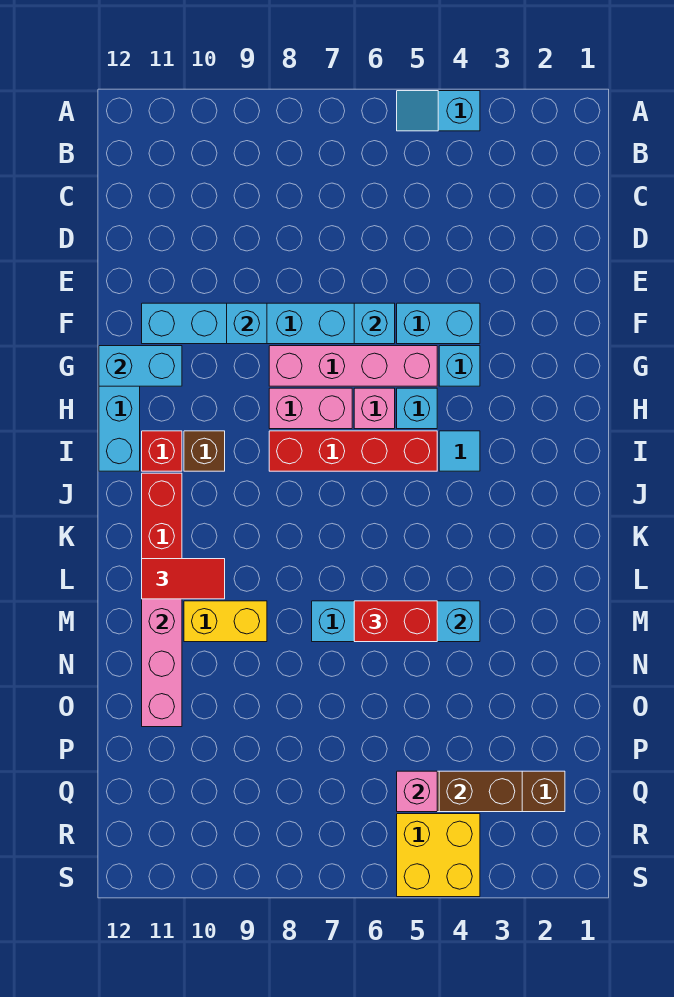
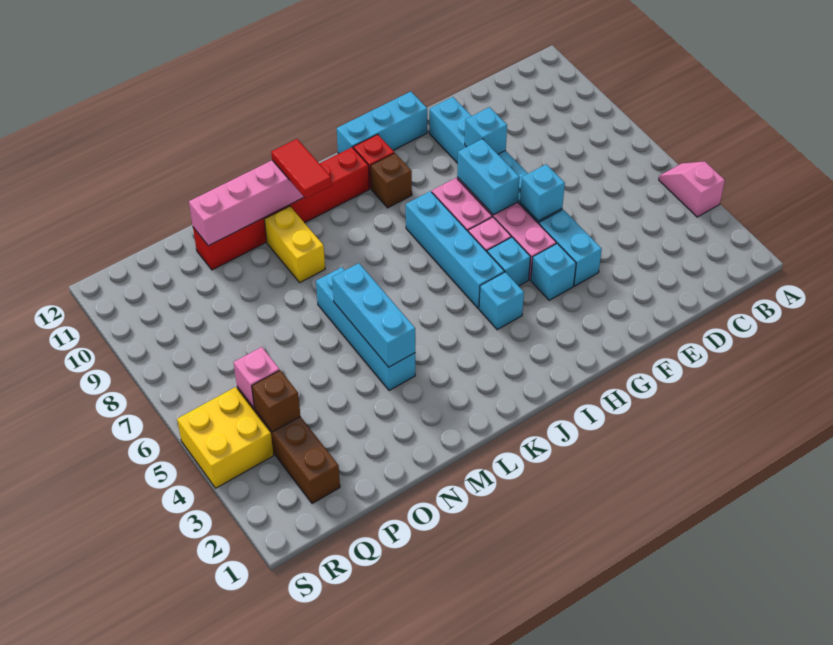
cyan slope A4:A5 level 1 top 4 -> pink slope A4:A5 level 1 top 4
cyan brick G11:G12 level 2 -> cyan brick G7:G8 level 2
cyan tile I4 level 1 -> cyan brick I4 level 1
red brick I5:I8 level 1 -> cyan brick I5:I8 level 1
red brick M5:M6 level 3 -> none
brown brick Q3:Q4 level 2 -> brown brick Q4 level 2

